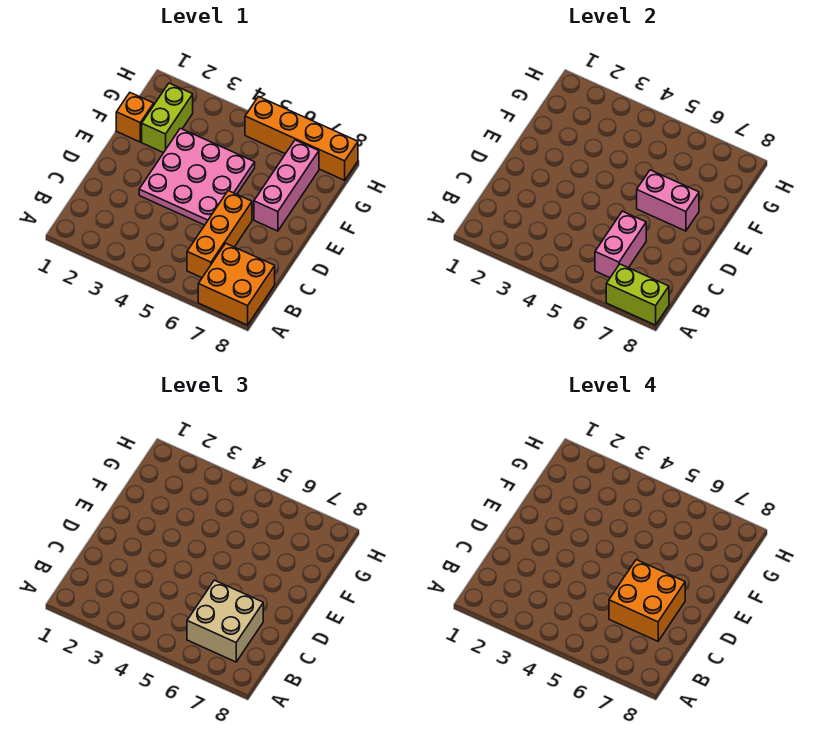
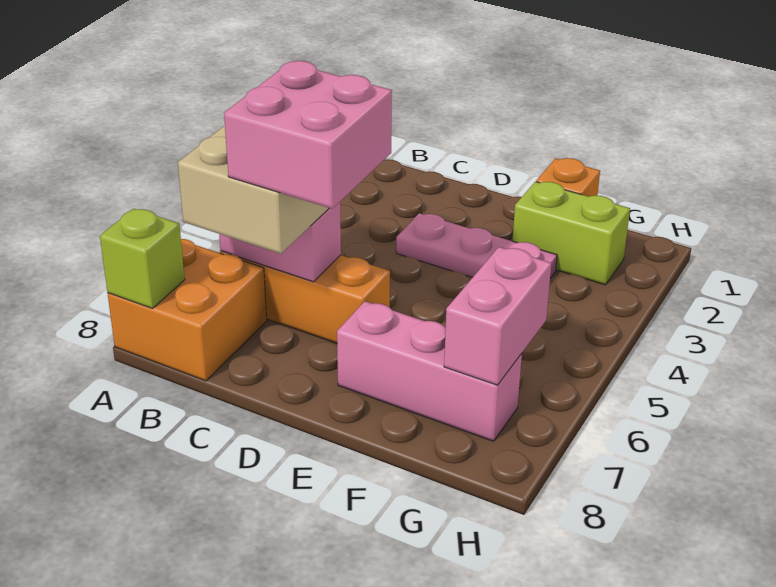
lime brick A7:A8 level 2 -> lime brick A8 level 2
orange brick C6:D7 level 4 -> pink brick C6:D7 level 4
pink plate D3:F5 level 1 -> pink plate D3:F3 level 1
pink brick E6:E7 level 2 -> pink brick G6:G7 level 2
orange brick H5:H8 level 1 -> none

